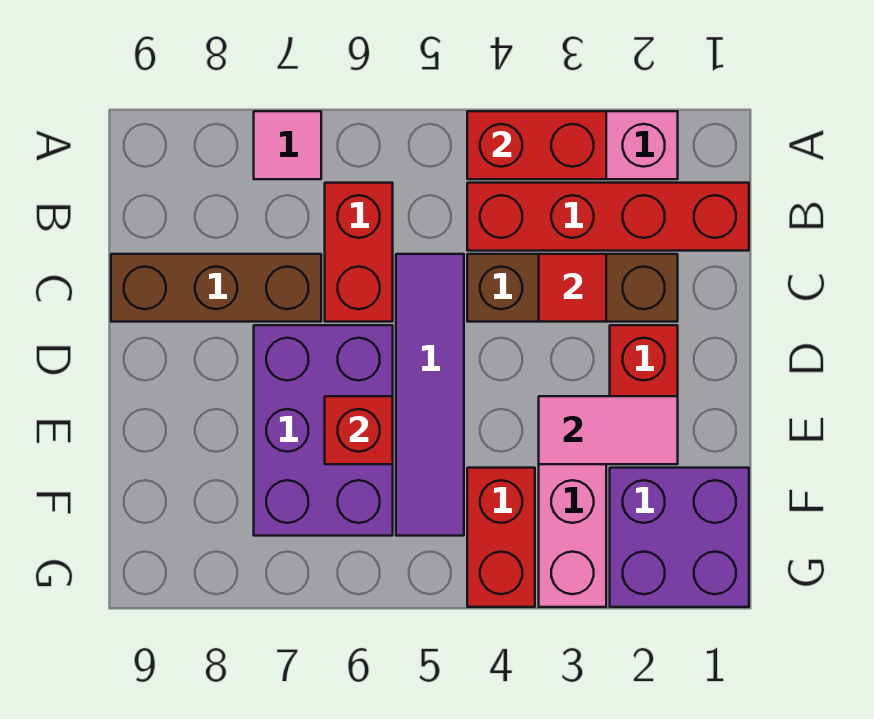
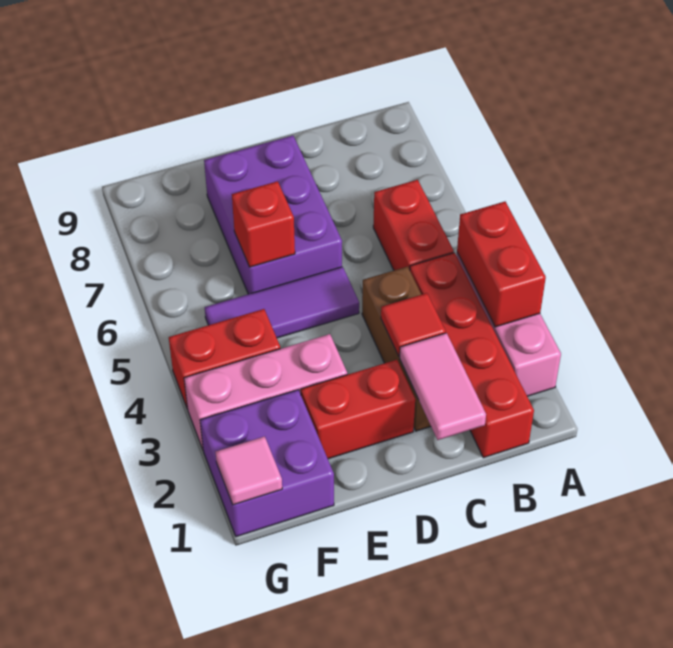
pink tile A7 level 1 -> pink tile G1 level 2
red brick B6:C6 level 1 -> red brick B5:B6 level 1
purple tile C5:F5 level 1 -> purple tile D5:F5 level 1
brown brick C7:C9 level 1 -> none
purple brick D6:F7 level 1 -> purple brick D6:E8 level 1
pink tile E2:E3 level 2 -> pink tile C1:C2 level 2

